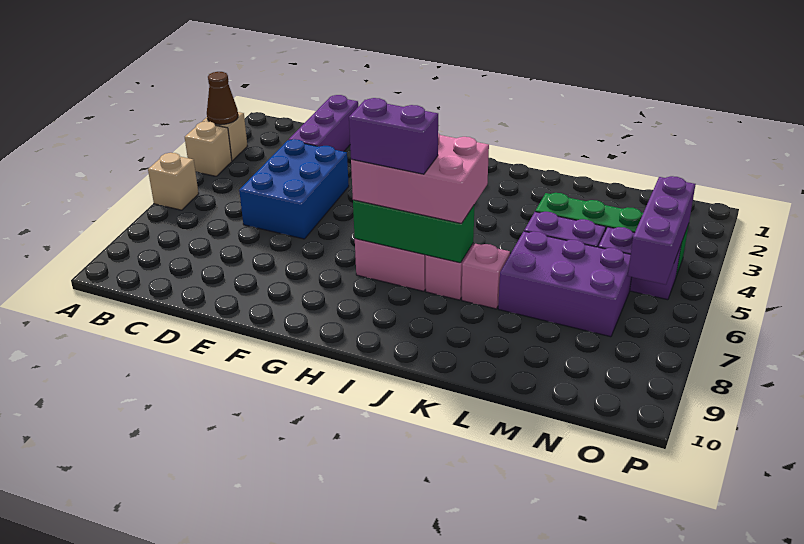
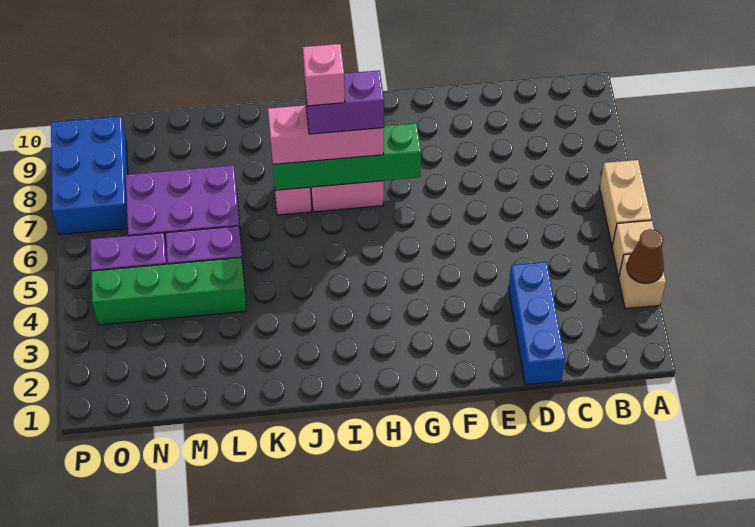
tan brick A6 level 1 -> tan brick A5:A6 level 1
purple brick D1:D3 level 1 -> blue brick D1:D3 level 1
blue brick D4:E6 level 1 -> blue brick O7:P9 level 1
pink brick H6:J7 level 3 -> pink brick H7:J7 level 3
green brick H7:J7 level 2 -> green brick G7:J7 level 2
pink brick K7 level 1 -> pink brick I7 level 5
purple brick O4:O6 level 2 -> none

